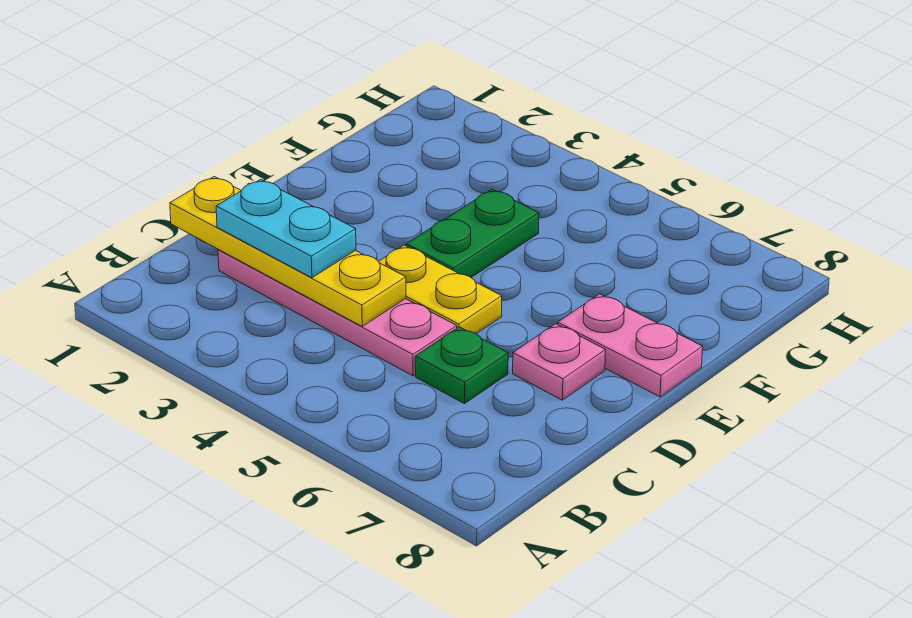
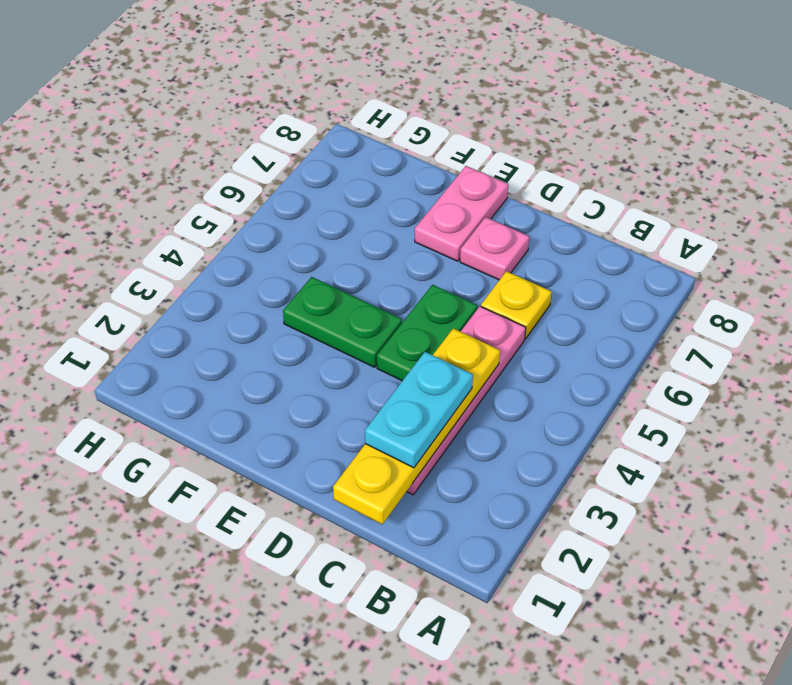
green plate C6 level 1 -> yellow plate C6 level 1
yellow plate D4:D5 level 1 -> green plate D4:D5 level 1

